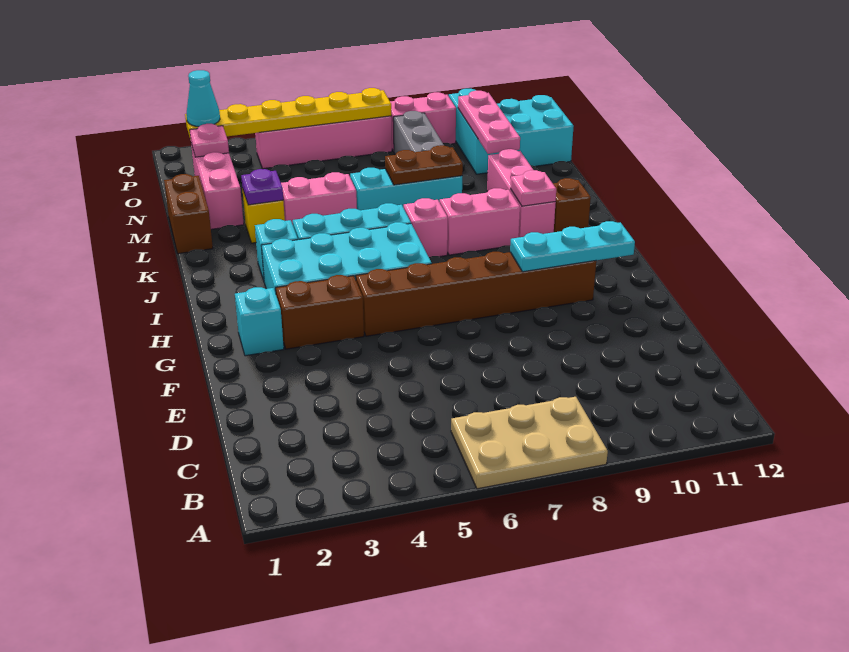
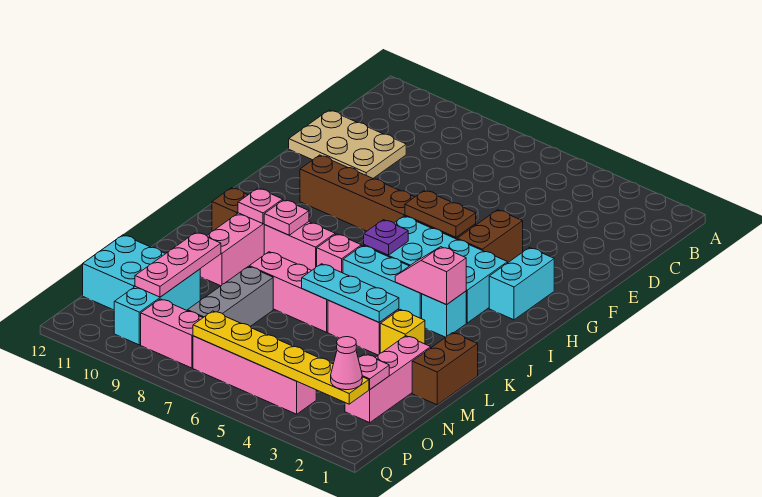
tan plate A6:B8 level 1 -> tan plate D10:E12 level 1
cyan brick G2 level 1 -> cyan brick G2:H2 level 1
brown brick G3:G4 level 1 -> brown brick F4:G4 level 1
cyan plate G9:G11 level 2 -> cyan plate L4:L6 level 2
none -> pink slope J3:J4 level 2 top 3
none -> pink plate J9 level 2
purple plate L3 level 2 -> purple plate I6 level 2
cyan brick L6:L8 level 1 -> pink brick L6:L8 level 1
brown plate L7:L8 level 2 -> brown plate G5:G6 level 2
cyan cone P2 level 3 -> pink cone P2 level 3

